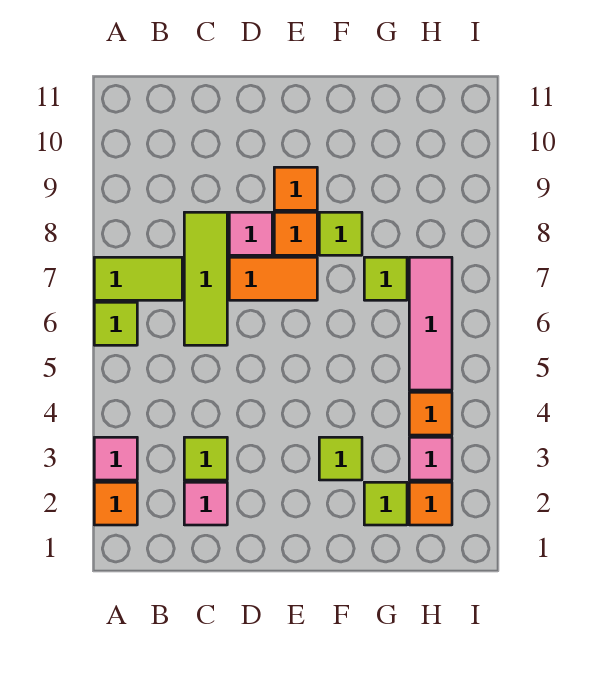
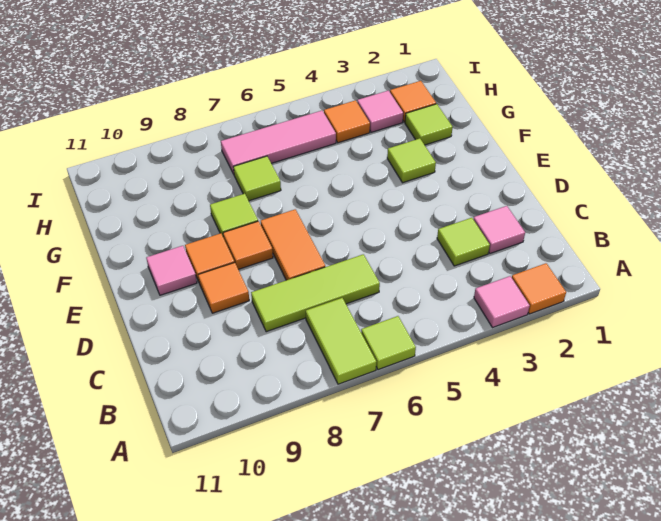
pink tile D8 level 1 -> pink tile E10 level 1
none -> orange tile D9 level 1

